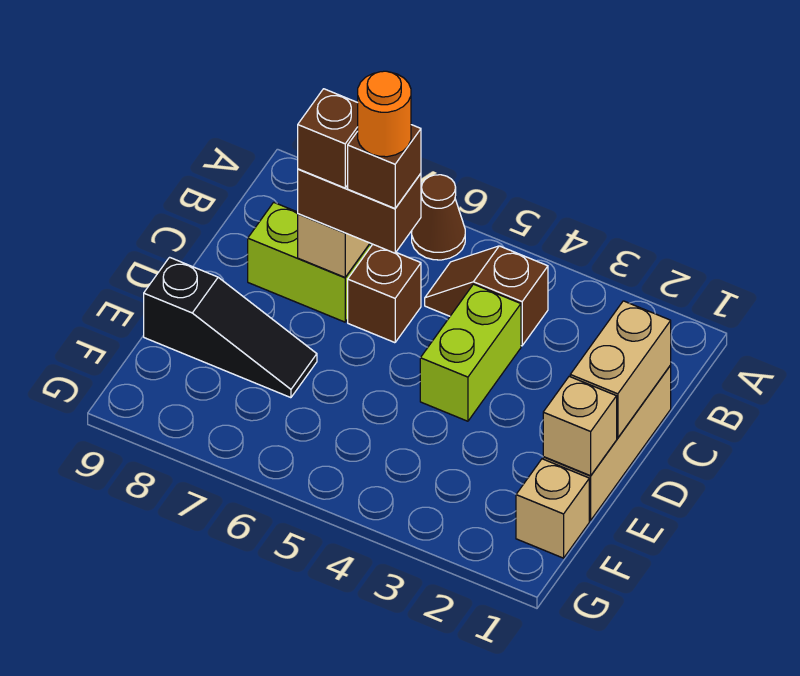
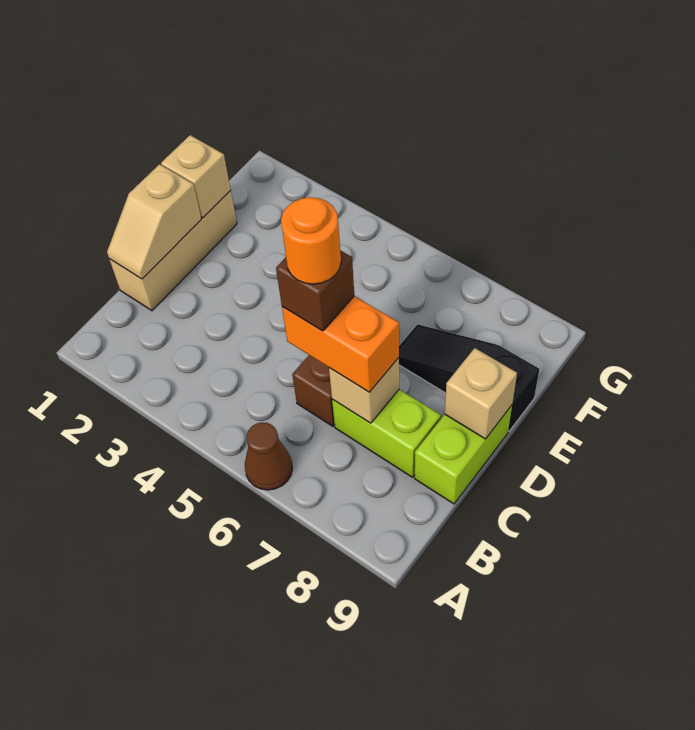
brown slope B4:B5 level 1 top 4 -> none
tan brick C1:D1 level 2 -> tan slope C1:D1 level 2 top D
lime brick C4:D4 level 1 -> lime brick C9:D9 level 1
brown brick C6:C7 level 3 -> orange brick C6:C7 level 3
brown brick C7 level 4 -> none
tan brick F1 level 1 -> tan brick D9 level 2

